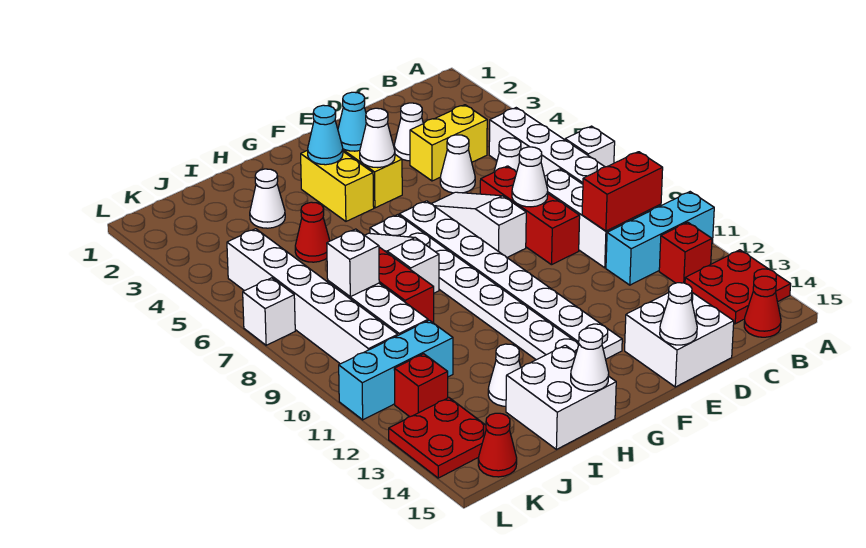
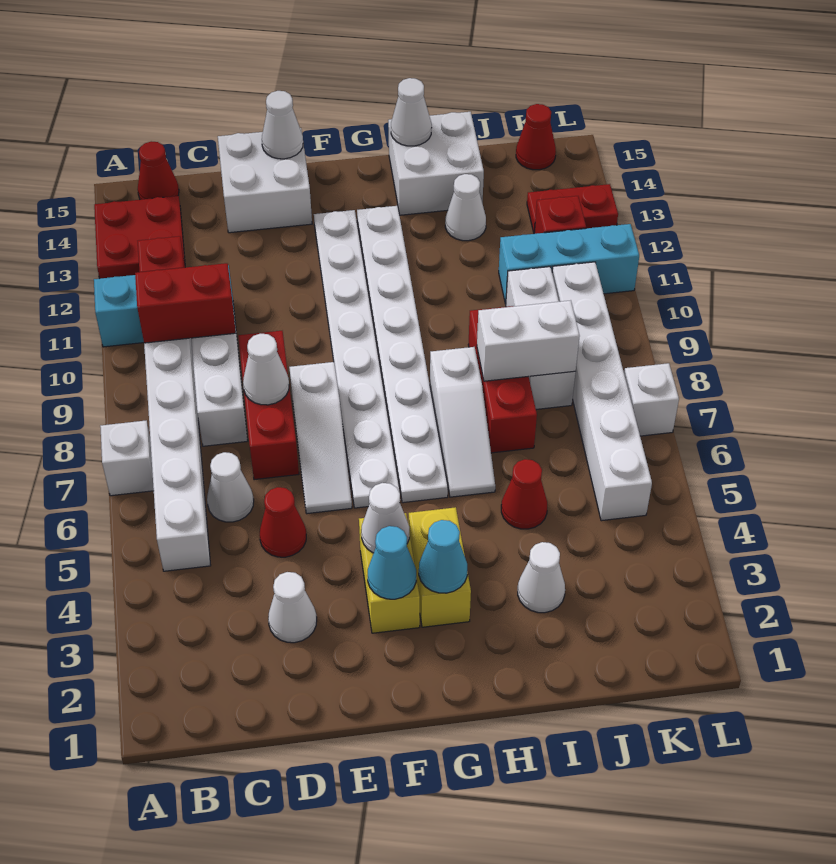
yellow brick C4:D4 level 1 -> none
white cone D5 level 1 -> red cone D5 level 1
white brick J8 level 2 -> white brick I8:J8 level 2
red plate K13:L14 level 1 -> red plate K13:L13 level 1

